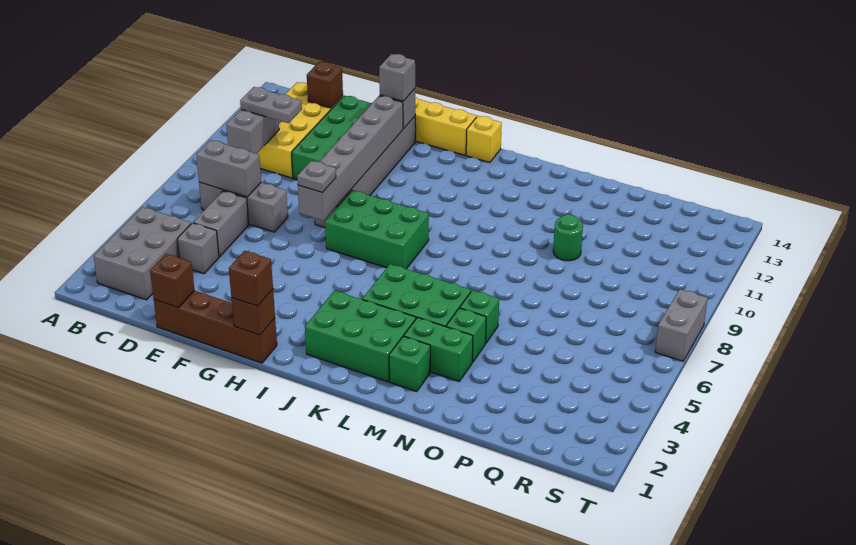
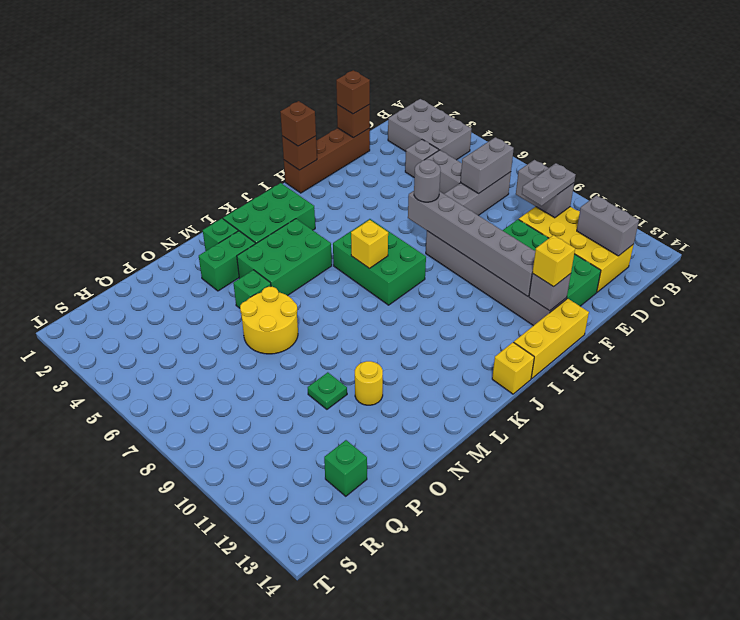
brown brick D13 level 2 -> brown brick E1 level 3
grey plate G7 level 3 -> grey round brick G7 level 3
grey brick G13 level 3 -> yellow brick G13 level 3
green brick H7:J8 level 1 -> green brick I6:J8 level 1
none -> yellow brick J7 level 2
green brick N4 level 1 -> green brick Q13 level 1
none -> yellow round brick N6:O7 level 1
none -> yellow round brick N11 level 1
green round brick O10 level 1 -> green plate O10 level 1
grey brick T7:T8 level 1 -> grey brick C12:C13 level 2

